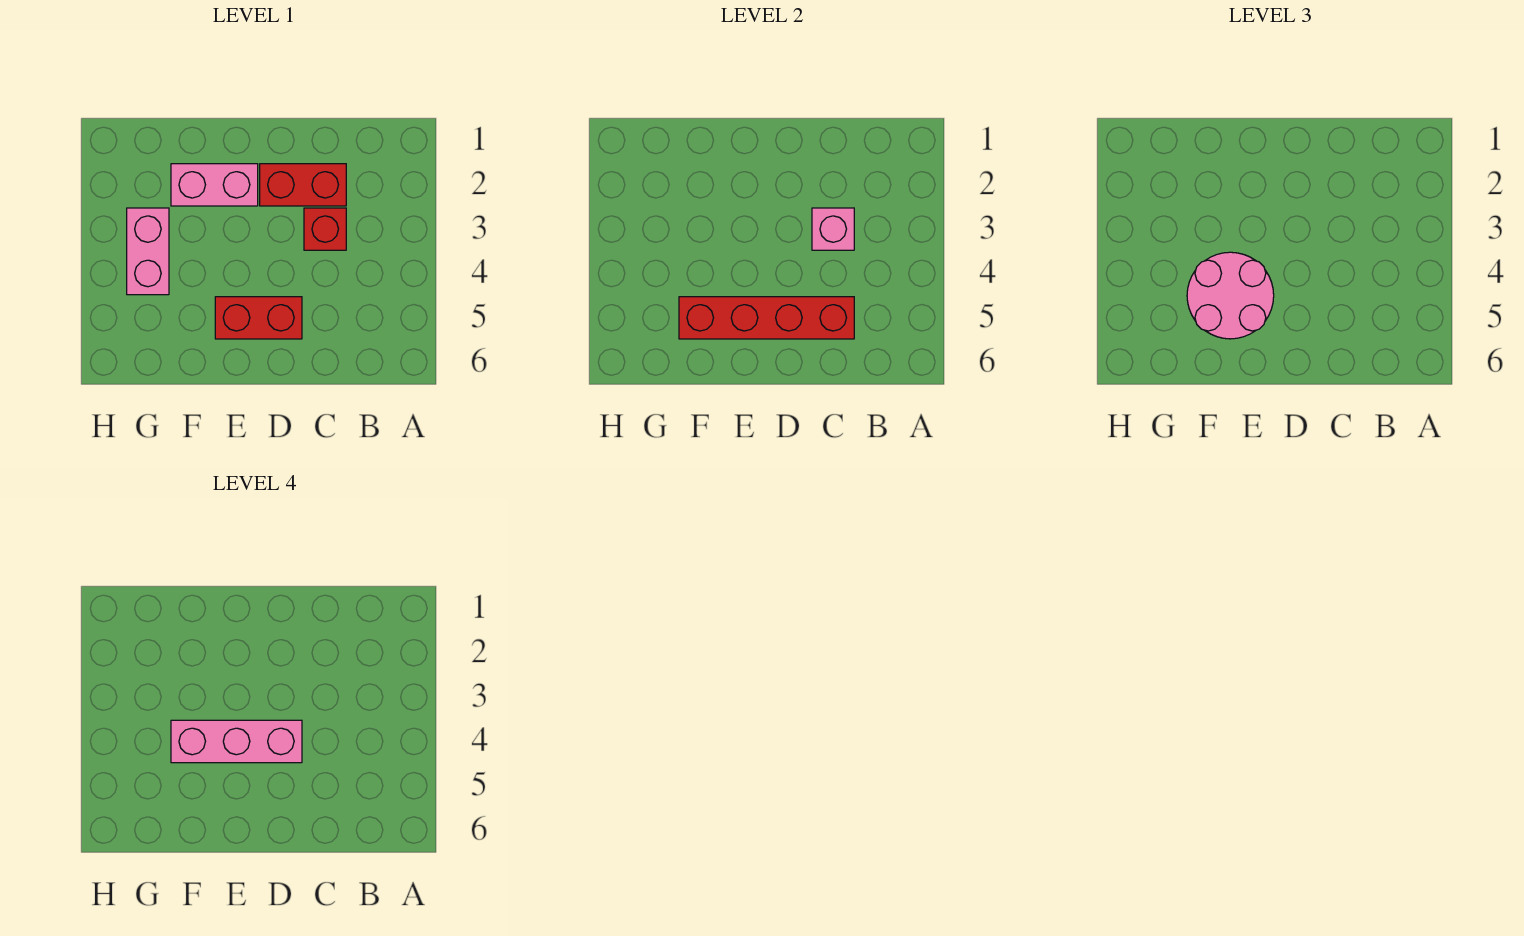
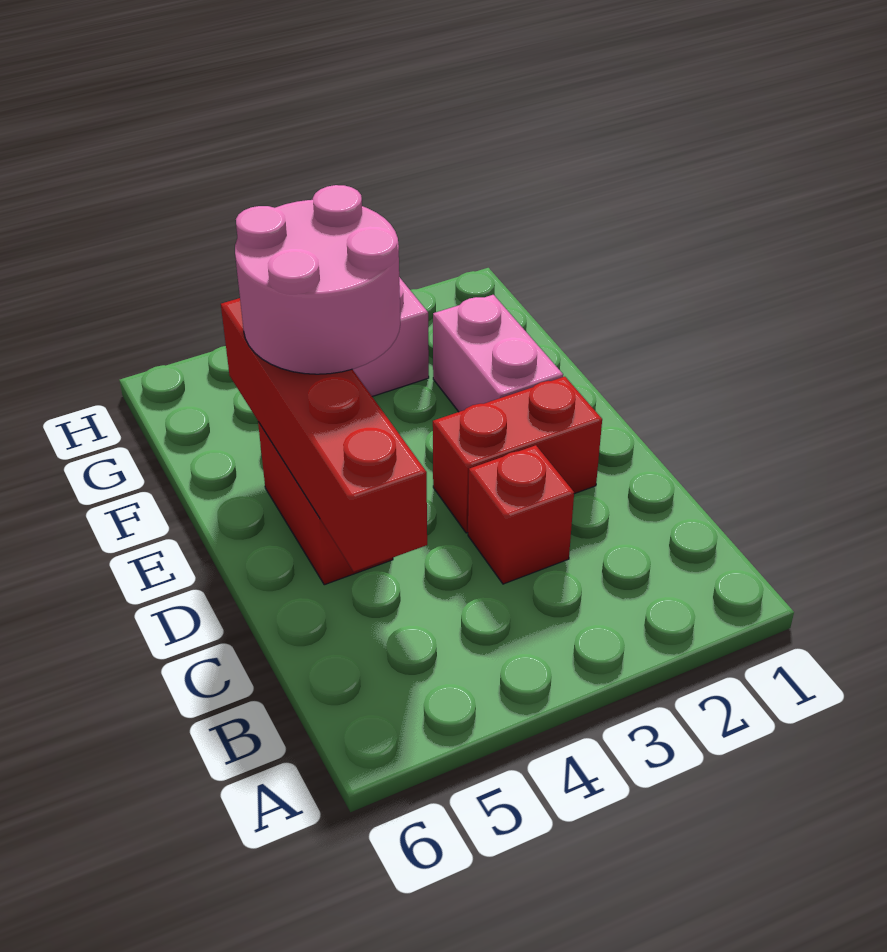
red brick C2:D2 level 1 -> red brick D2:D3 level 1
pink brick C3 level 2 -> none
pink brick D4:F4 level 4 -> none

